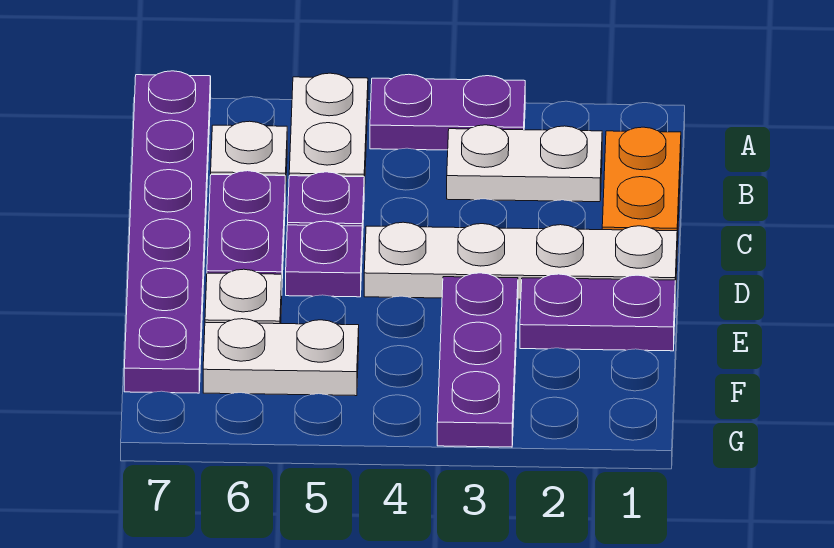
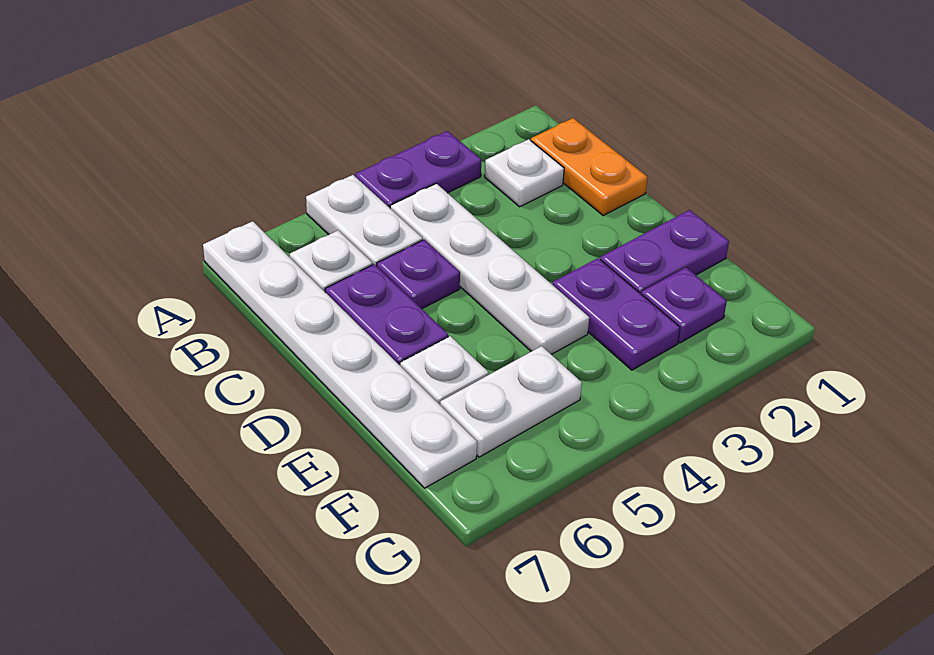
purple plate A7:F7 level 1 -> white plate A7:F7 level 1
white plate B2:B3 level 1 -> white plate B2 level 1
white plate D1:D4 level 1 -> white plate B4:E4 level 1
purple plate D5 level 1 -> purple plate F2 level 1
purple plate E3:G3 level 1 -> purple plate E3:F3 level 1

